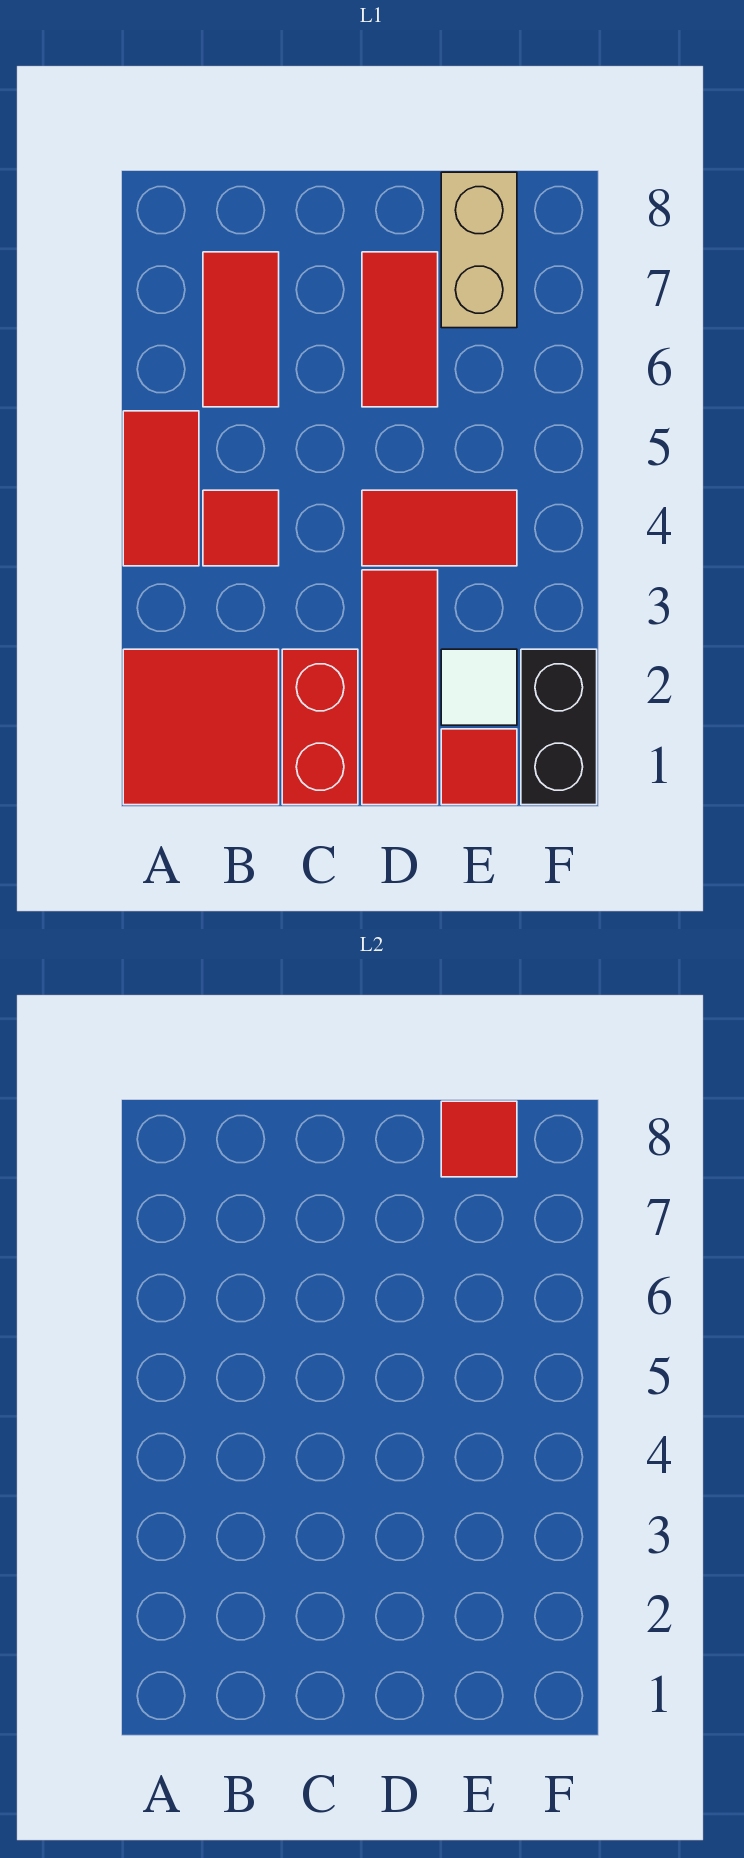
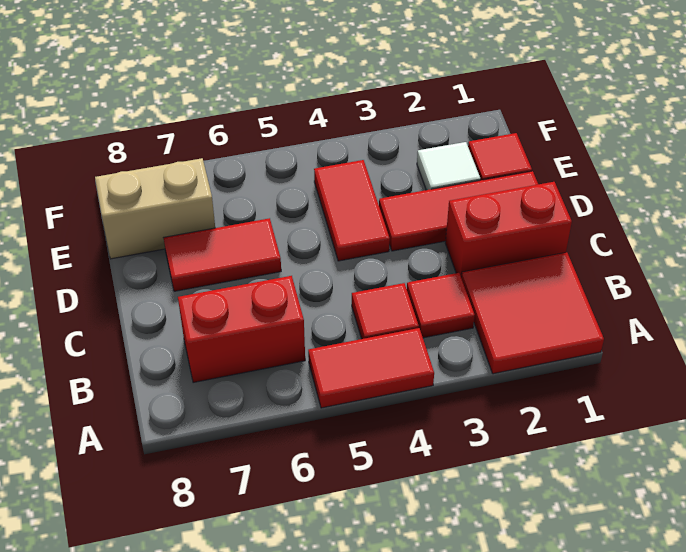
red tile B6:B7 level 1 -> red brick B6:B7 level 1
red tile E8 level 2 -> red tile B3 level 1
black brick F1:F2 level 1 -> none

